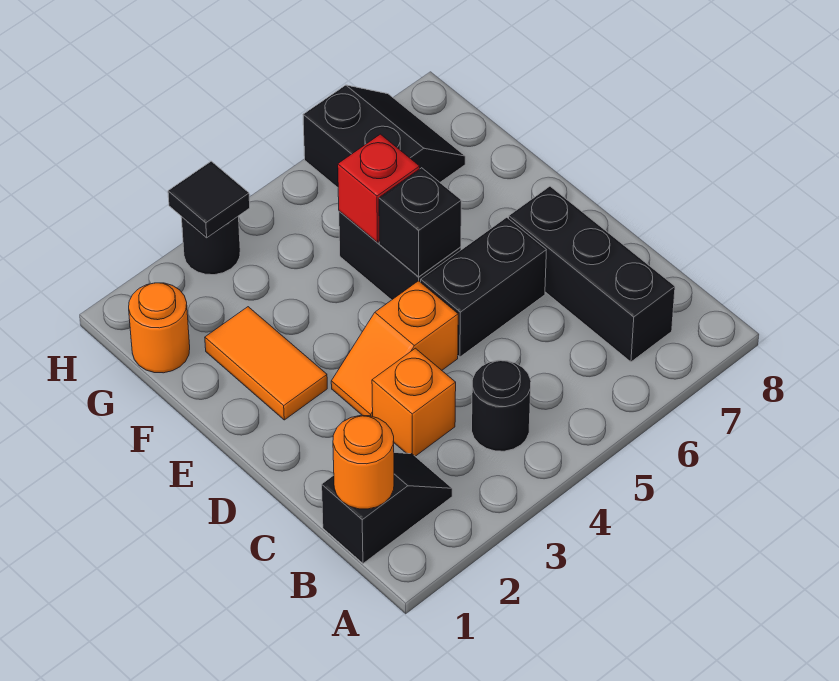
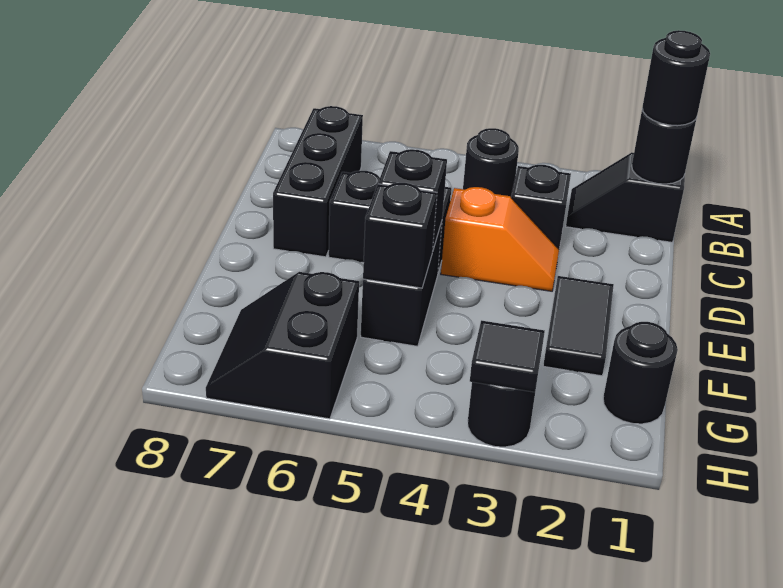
orange round brick B1 level 2 -> black round brick B1 level 2
none -> black round brick B1 level 3
orange brick C3 level 1 -> black brick C3 level 1
orange tile E2:F2 level 1 -> black tile E2:F2 level 1
red brick F5 level 2 -> black brick F5 level 2
orange round brick G1 level 1 -> black round brick G1 level 1

